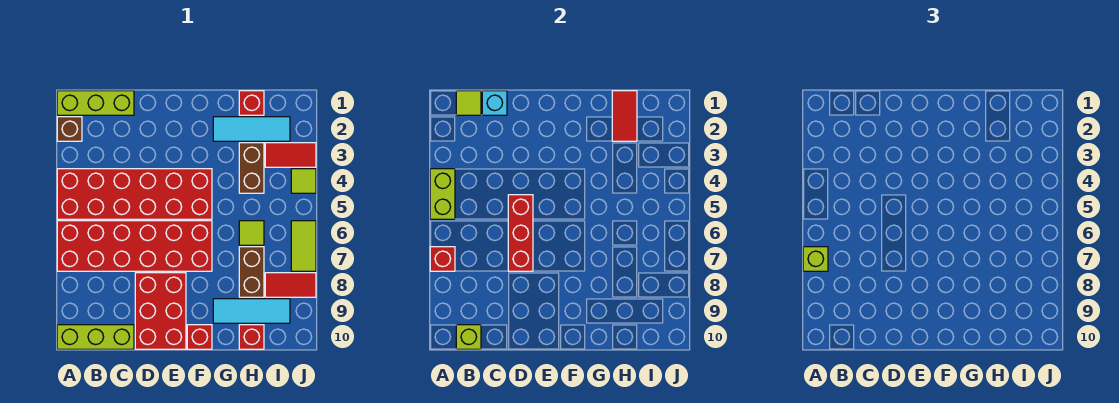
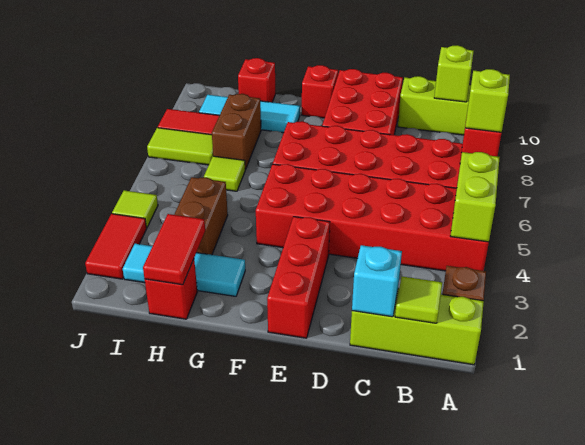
red brick D5:D7 level 2 -> red brick E1:E3 level 1
red tile I3:J3 level 1 -> red tile J2:J3 level 1
lime tile J6:J7 level 1 -> lime tile I7:J7 level 1

